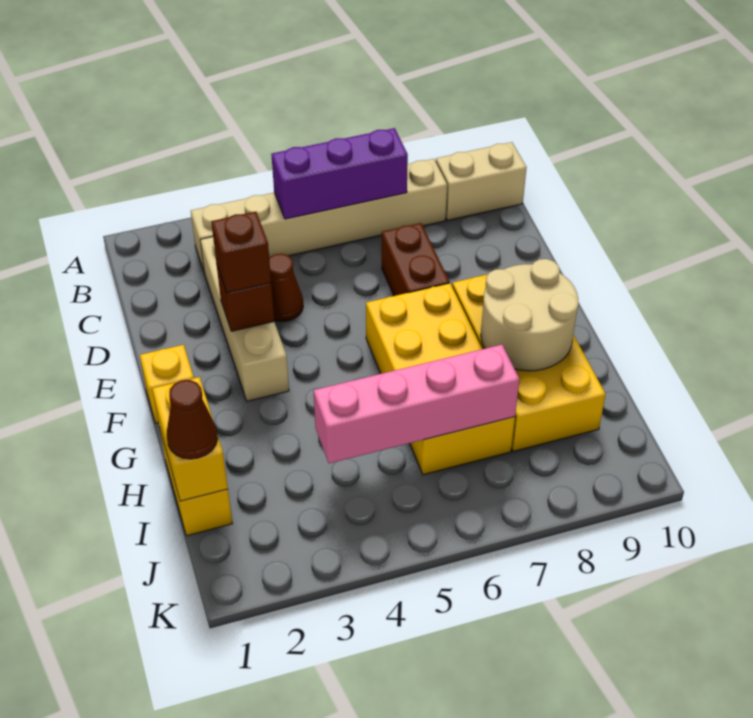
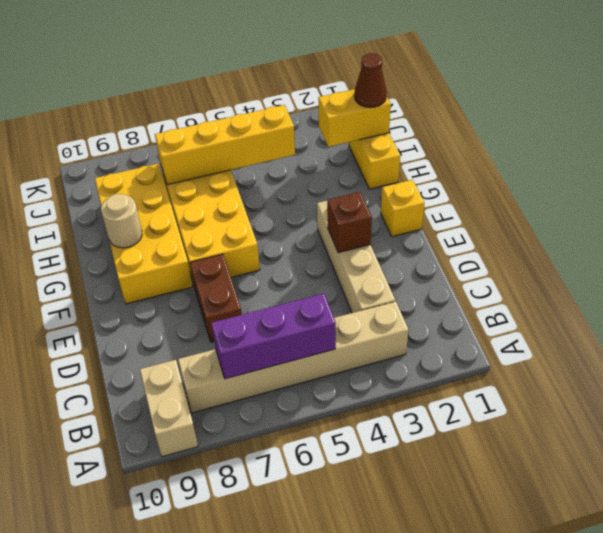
tan brick B9:B10 level 1 -> tan brick A9:B9 level 1
brown cone D4 level 1 -> none
brown brick E3 level 3 -> none
tan round brick G8:H9 level 2 -> tan round brick G9 level 2
yellow brick H1:I1 level 2 -> yellow brick I1:I2 level 2
pink brick I4:I7 level 2 -> yellow brick I4:I7 level 2

